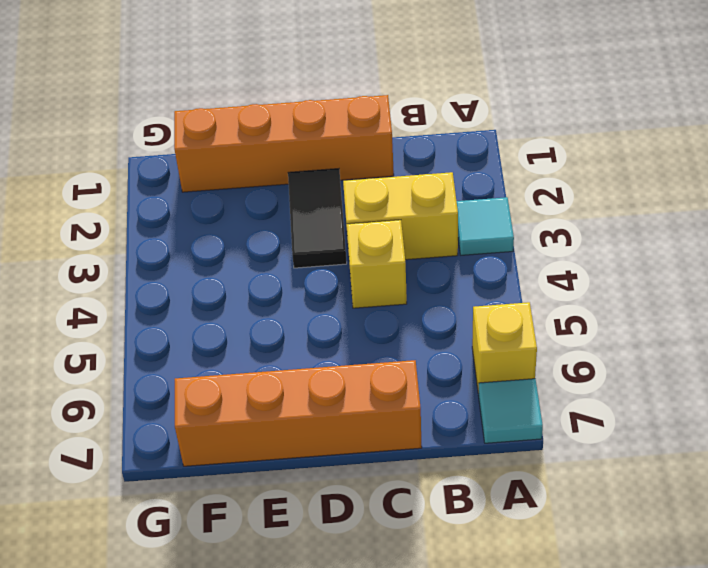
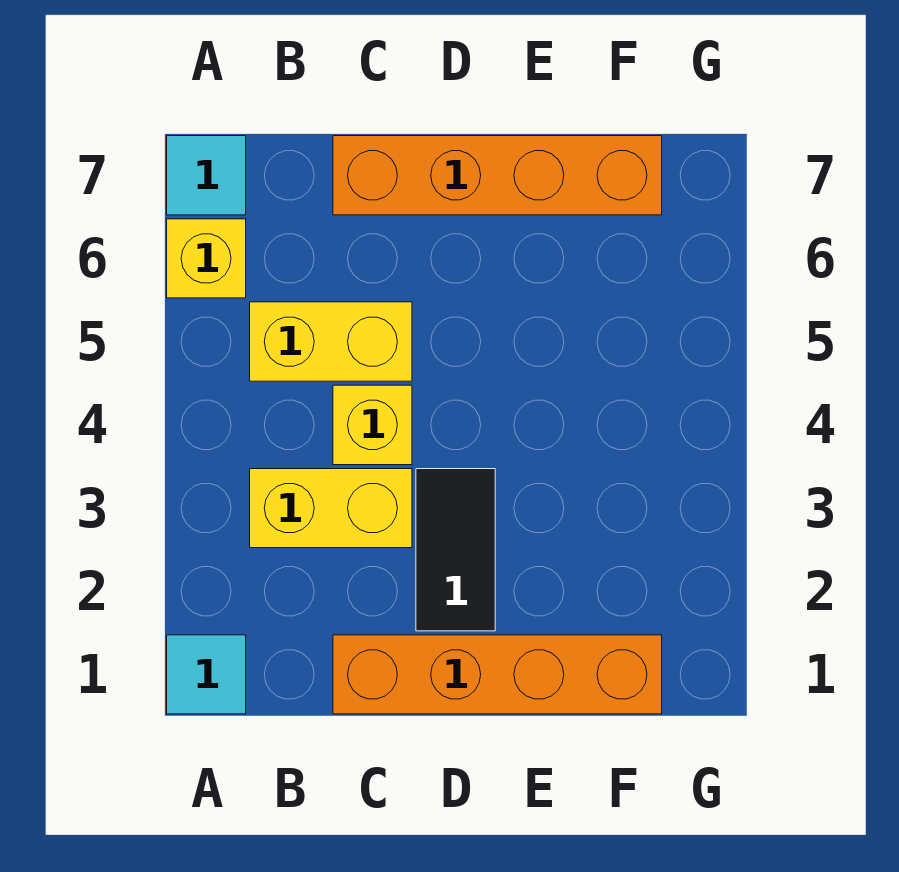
cyan tile A3 level 1 -> cyan tile A1 level 1
none -> yellow brick B5:C5 level 1

